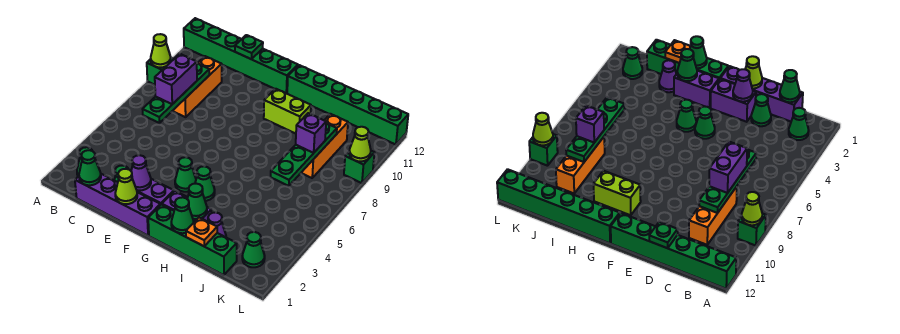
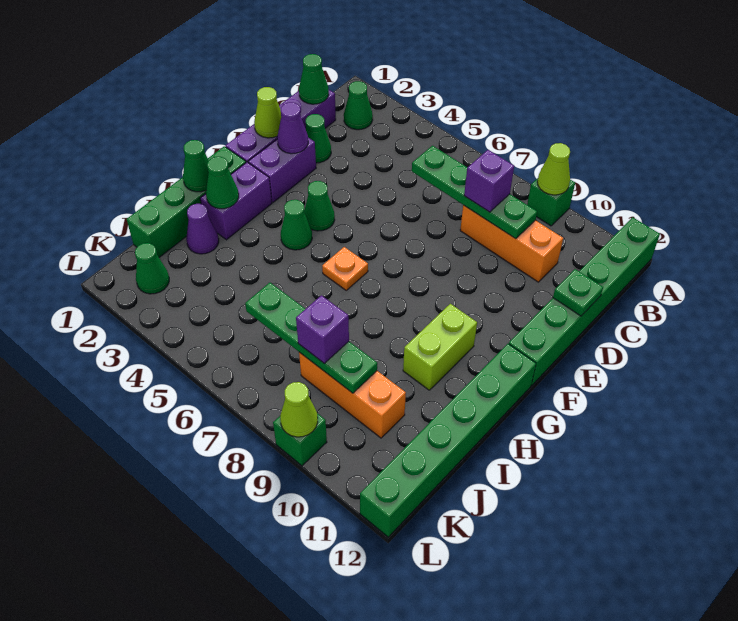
purple brick C7:C8 level 3 -> purple brick C8 level 3
orange plate I1 level 2 -> orange plate G6 level 1

